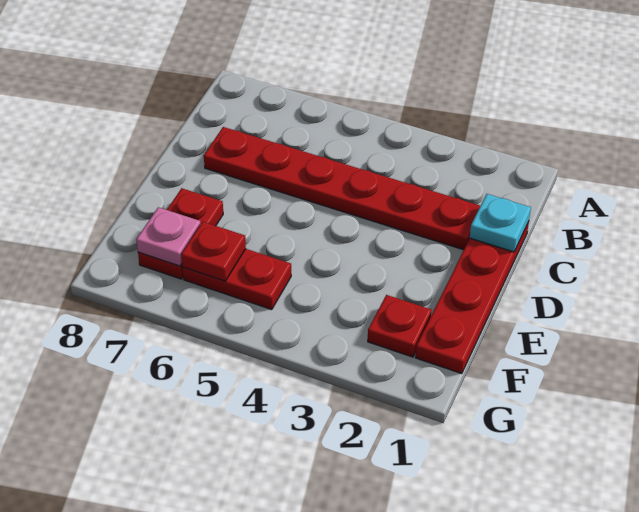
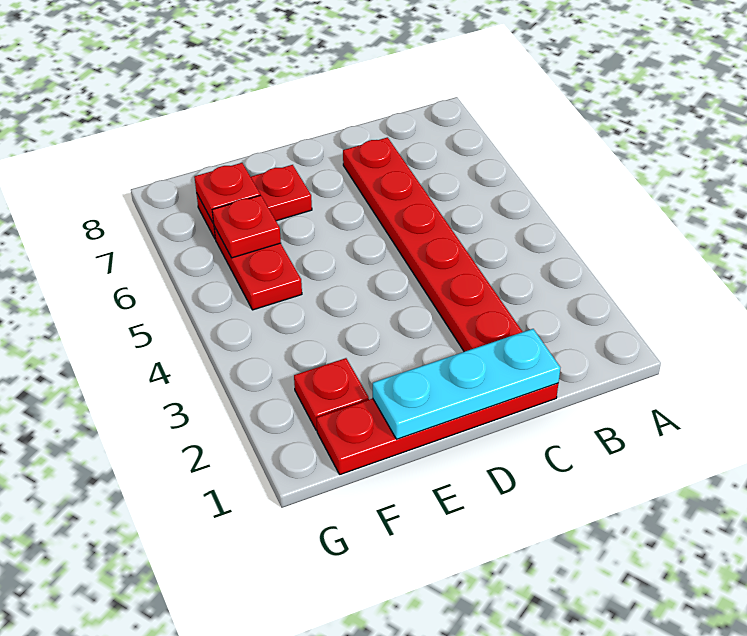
cyan plate C1 level 2 -> cyan plate C1:E1 level 2
pink plate F7 level 2 -> red plate F7 level 2

